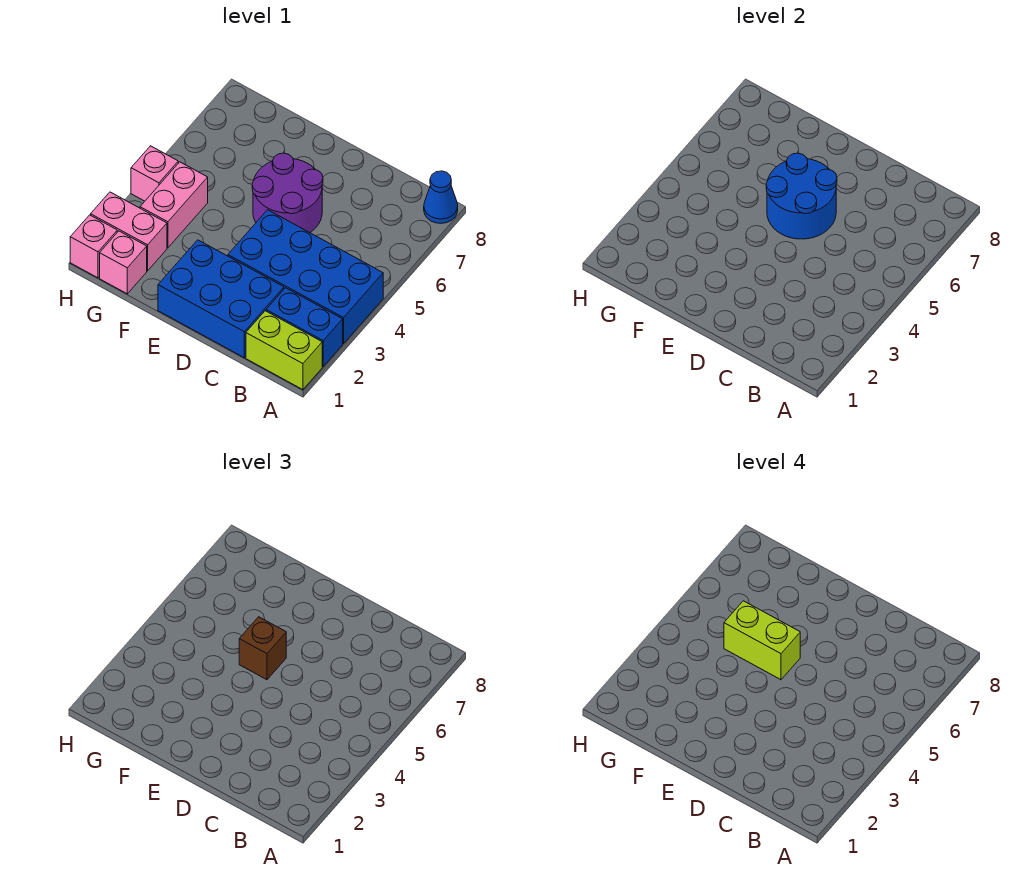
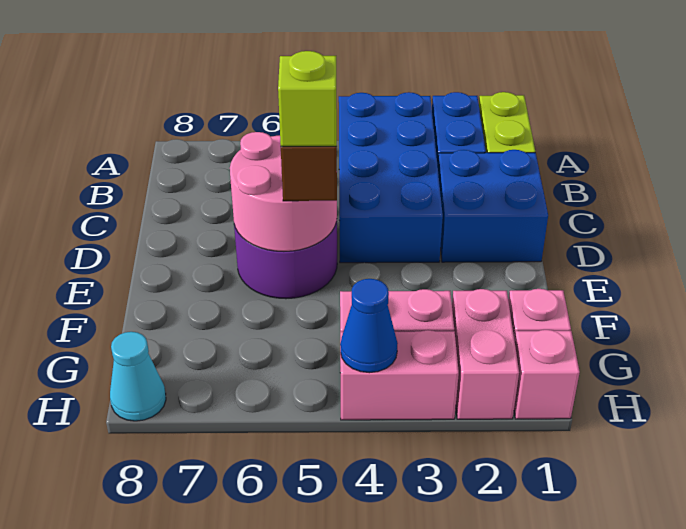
blue cone A8 level 1 -> blue cone H4 level 2
blue brick C1:E2 level 1 -> blue brick C1:D2 level 1
blue round brick D5:E6 level 2 -> pink round brick D5:E6 level 2
lime brick E5:F5 level 4 -> lime brick E5 level 4
pink brick H4 level 1 -> pink brick H3:H4 level 1
none -> cyan cone H8 level 1

